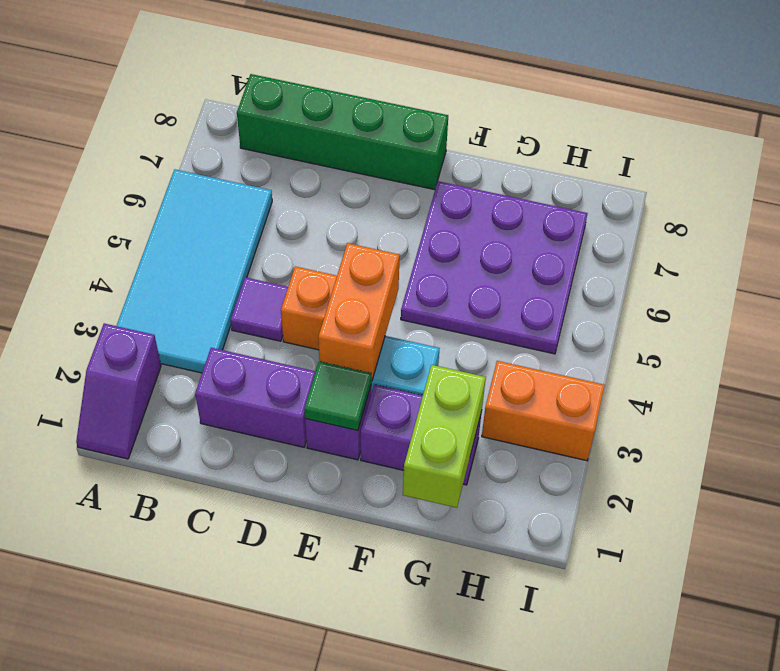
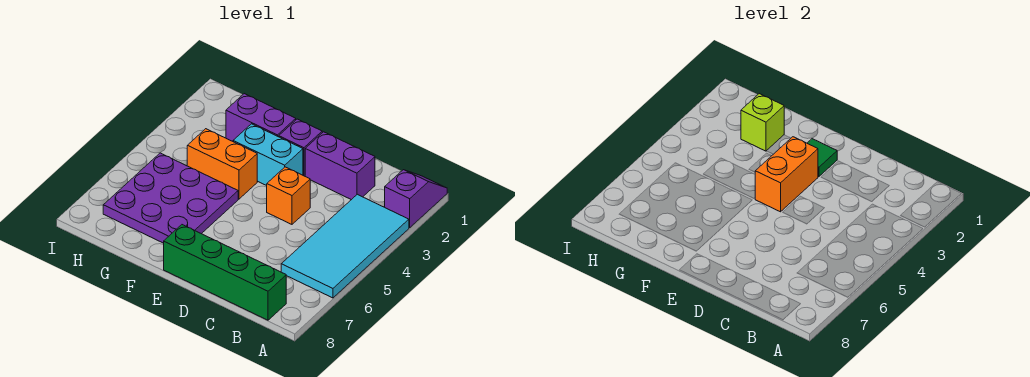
purple tile C4 level 1 -> none
lime brick G1:G2 level 2 -> lime brick G2 level 2
orange brick H3:I3 level 1 -> orange brick F4:G4 level 1

